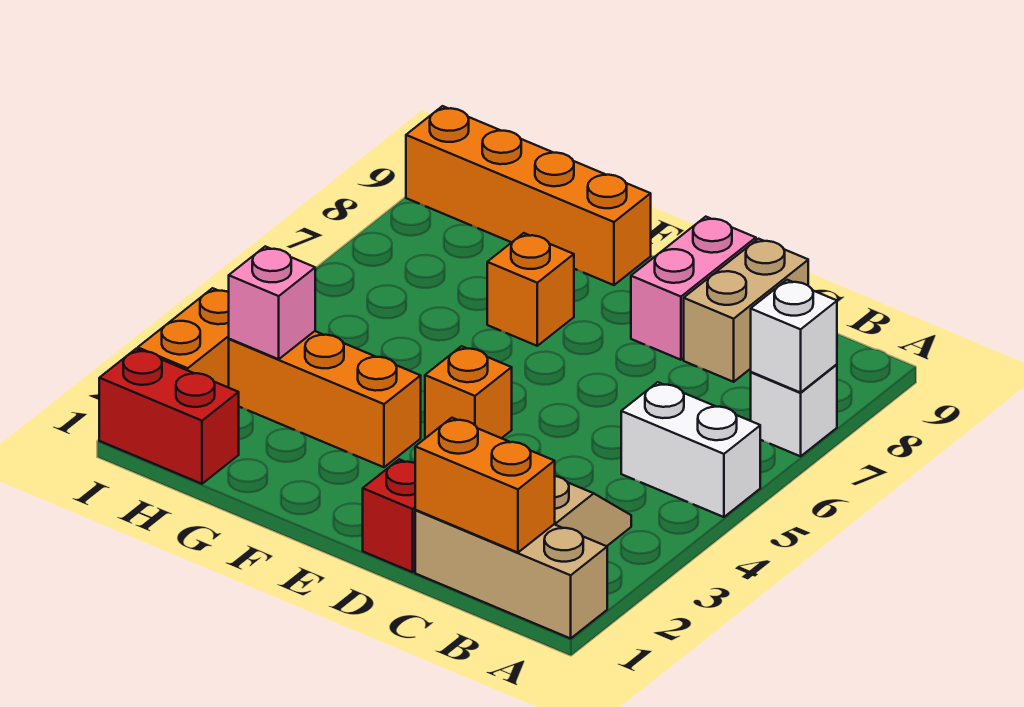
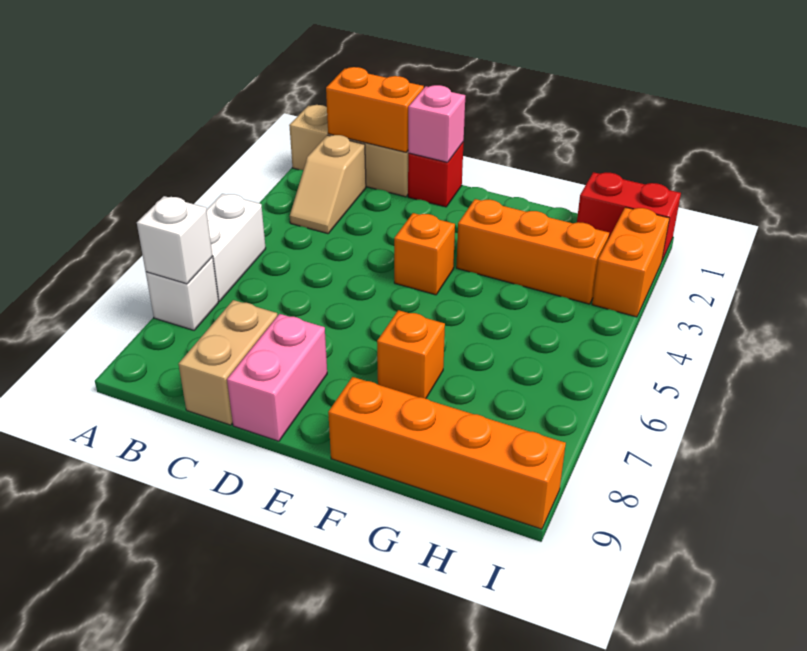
white brick A5:B5 level 1 -> white brick A5:A6 level 1
pink brick H3 level 2 -> pink brick D1 level 2

